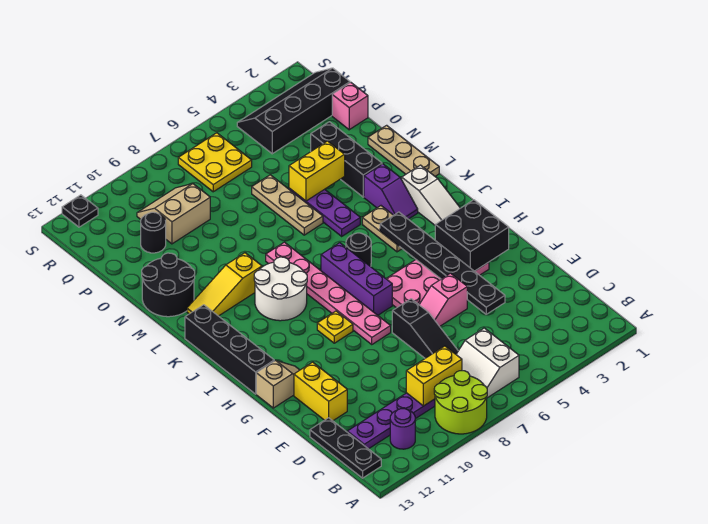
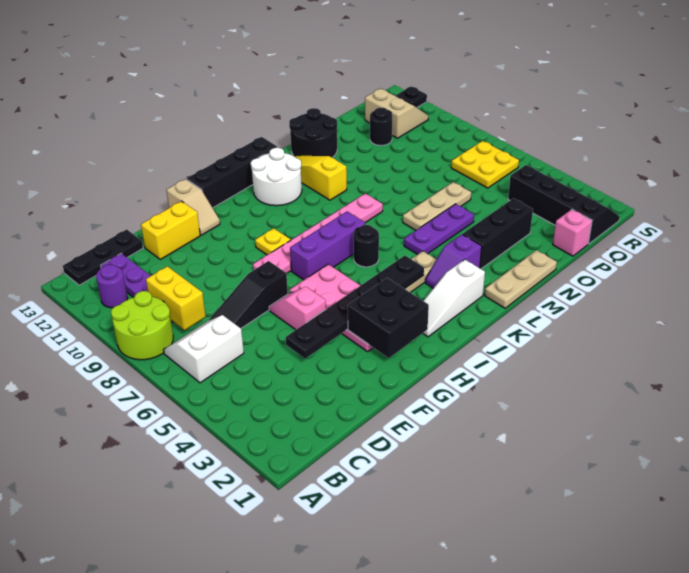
white round brick J9:K10 level 1 -> white round brick J11:K12 level 1
yellow brick N4:N5 level 2 -> none
tan slope P9:Q10 level 1 top P -> tan slope Q11:R12 level 1 top Q

